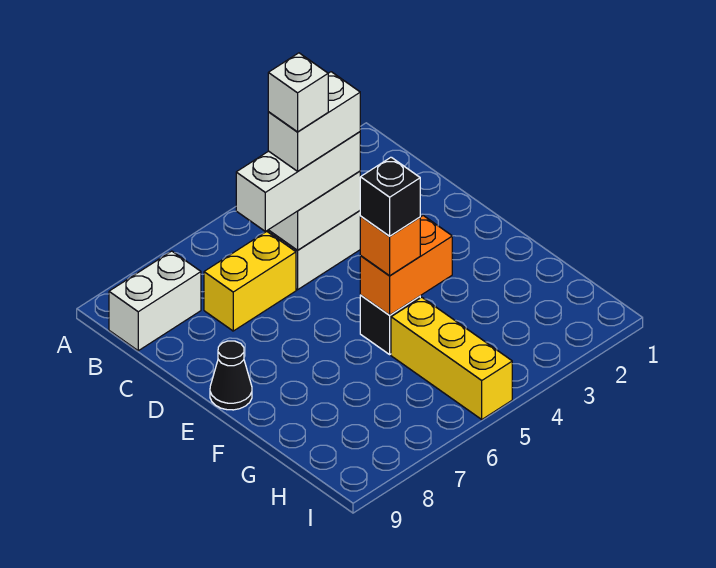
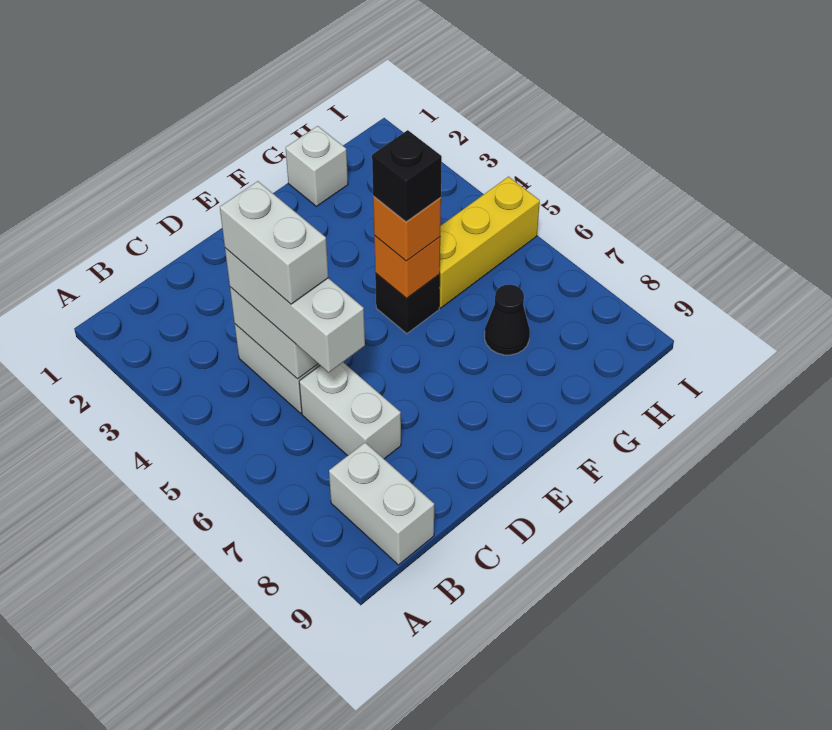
white brick C5 level 5 -> white brick G1 level 1
yellow brick C6:C7 level 1 -> white brick C6:C7 level 1
black cone E9 level 1 -> black cone G7 level 1
orange brick F4:F5 level 2 -> orange brick F5 level 2

